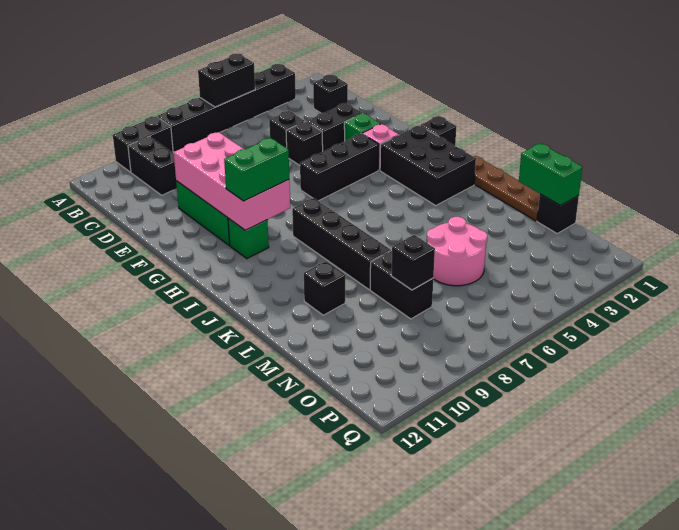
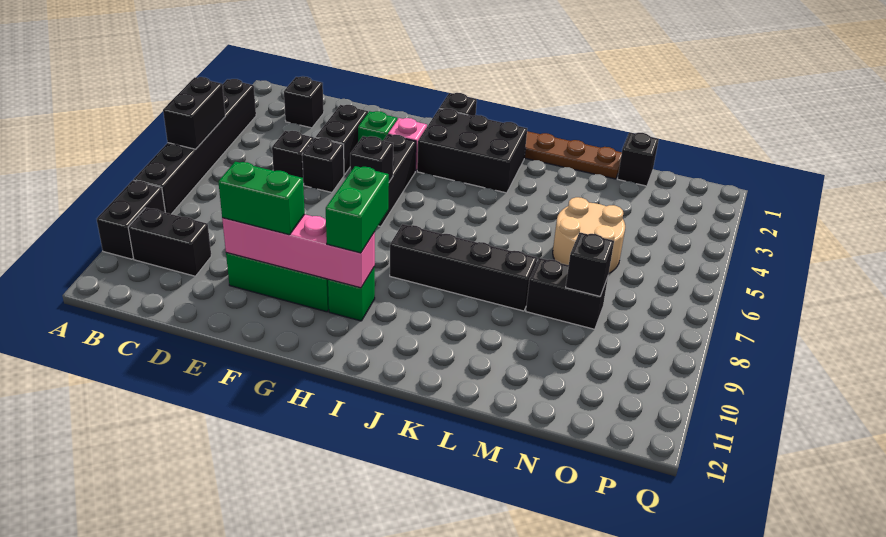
pink brick E9:H10 level 2 -> pink brick E10:H10 level 2
black brick L10 level 1 -> black brick G6 level 2
green brick M1:N1 level 2 -> green brick E10:F10 level 3
pink round brick M5:N6 level 1 -> tan round brick M5:N6 level 1

